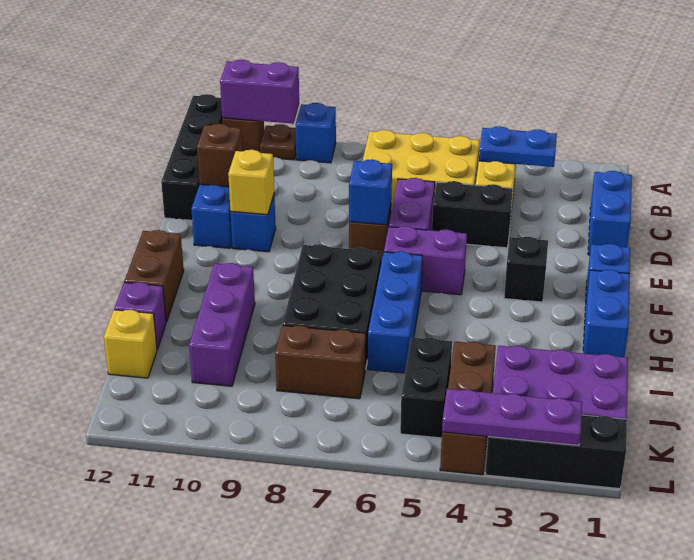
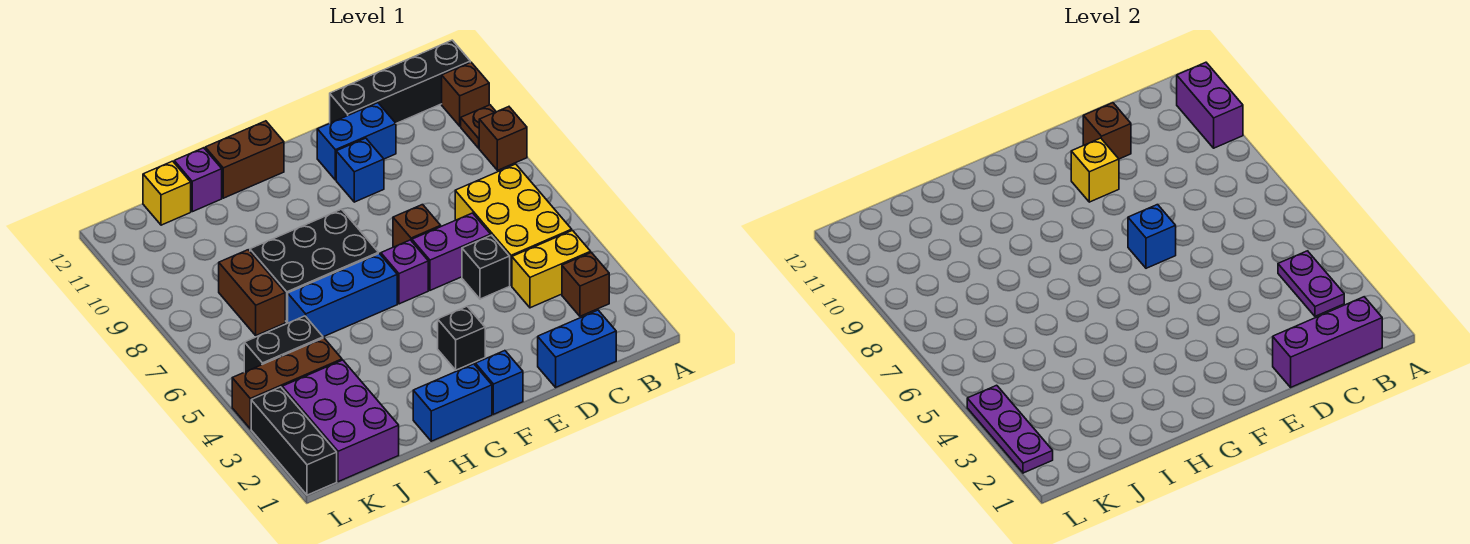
blue brick A9 level 1 -> brown brick A9 level 1
none -> brown brick B3 level 1
blue plate B3:B4 level 2 -> purple plate B3:B4 level 2
black brick D4:D5 level 1 -> black brick D5 level 1
purple brick F5:F6 level 1 -> purple brick F6 level 1
purple brick H10:J10 level 1 -> purple brick B1:D1 level 2

